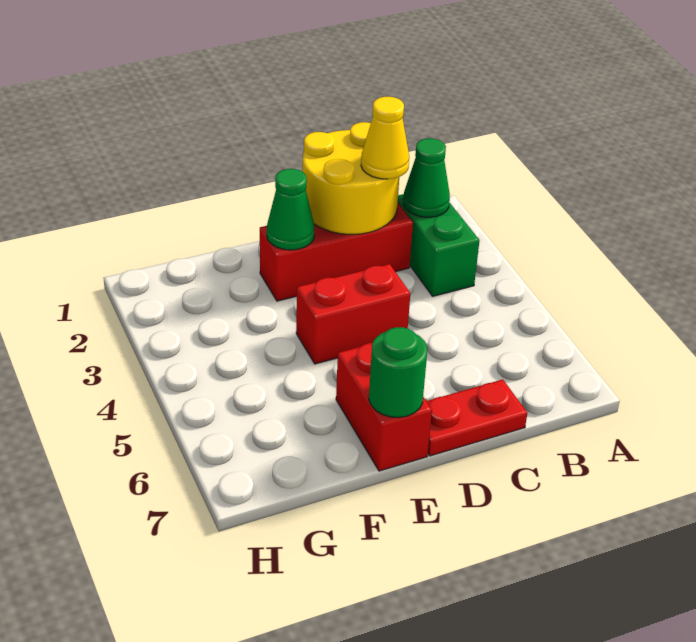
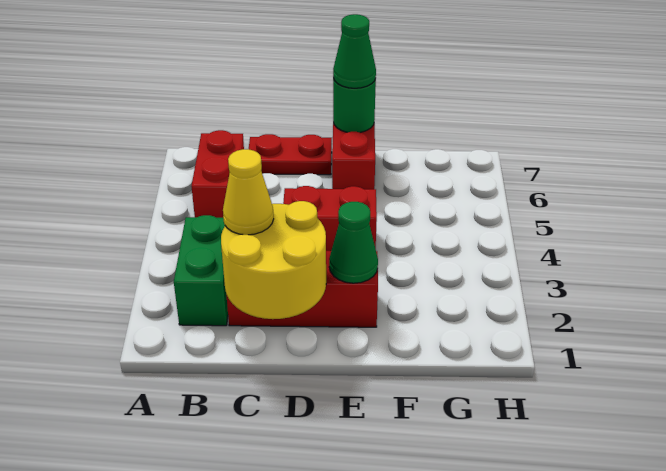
green cone B2 level 2 -> green cone E7 level 3
none -> red brick B5:B6 level 1

